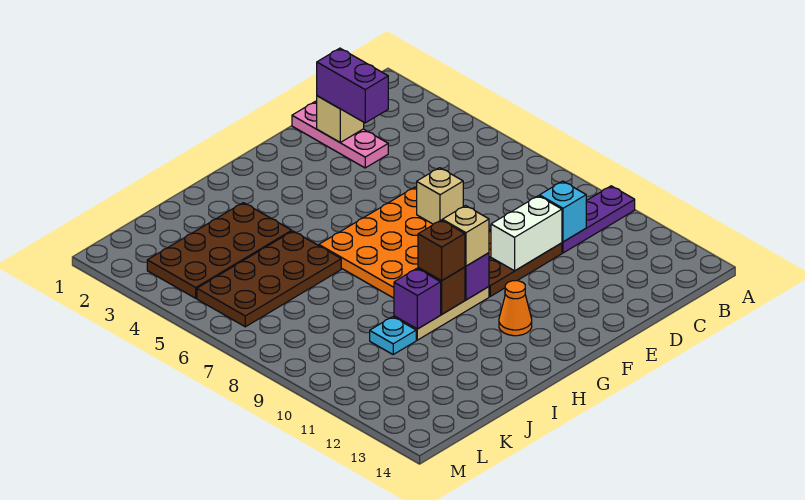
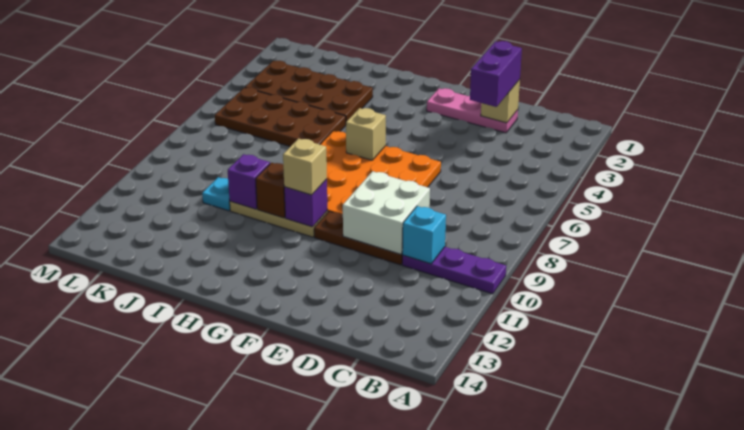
pink plate D1:D3 level 1 -> pink plate D2:F2 level 1
white brick D10:E10 level 2 -> white brick D9:E10 level 2
tan brick E7 level 2 -> tan brick G6 level 2
orange cone G12 level 1 -> none
brown brick H10 level 3 -> none

